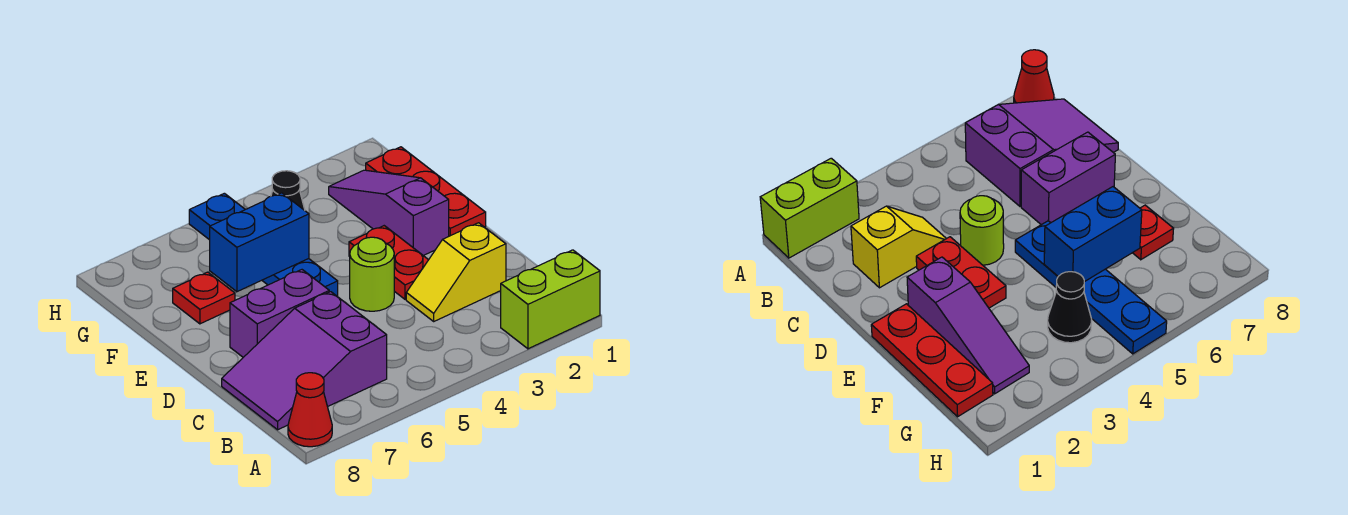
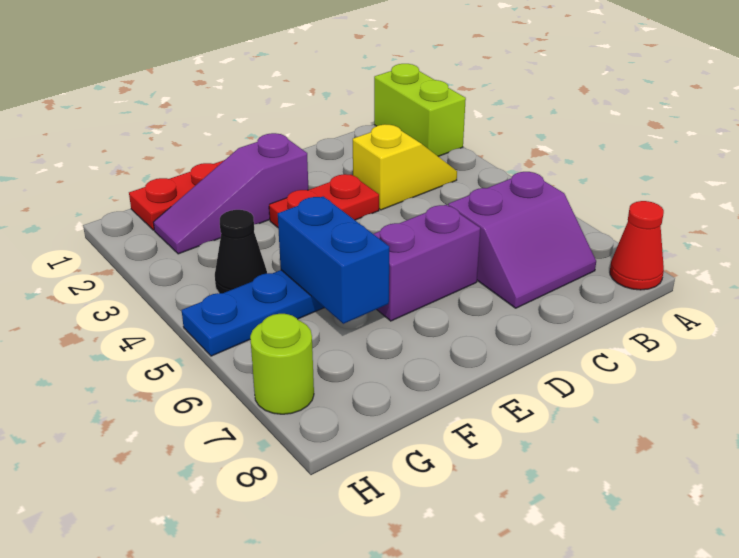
purple slope B6:C8 level 1 top 6 -> purple slope B6:C7 level 1 top 6
yellow slope C2:C3 level 1 top 2 -> yellow slope B3:C3 level 1 top C
lime round brick D4 level 1 -> lime round brick H7 level 1
purple brick D6:D7 level 1 -> purple brick D6:E6 level 1
red plate F7 level 1 -> none

